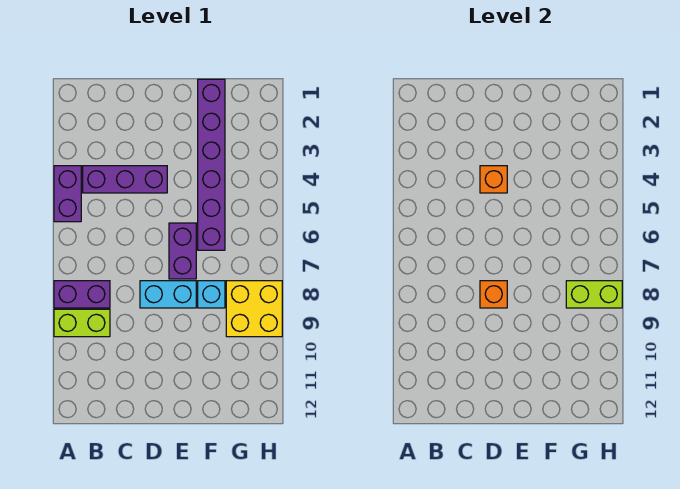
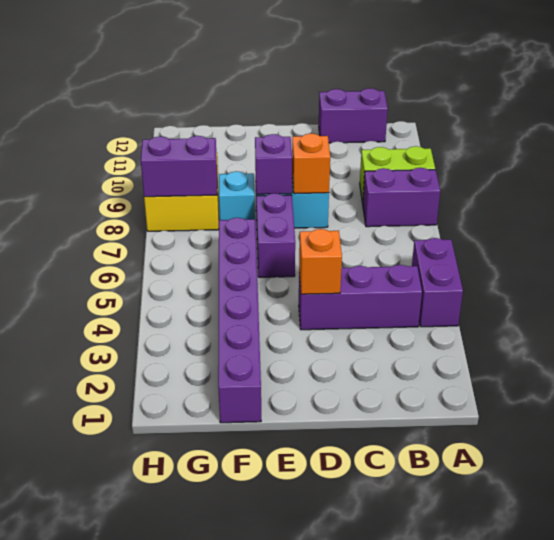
none -> purple brick B12:C12 level 1
none -> purple brick E8 level 2
lime brick G8:H8 level 2 -> purple brick G8:H8 level 2

